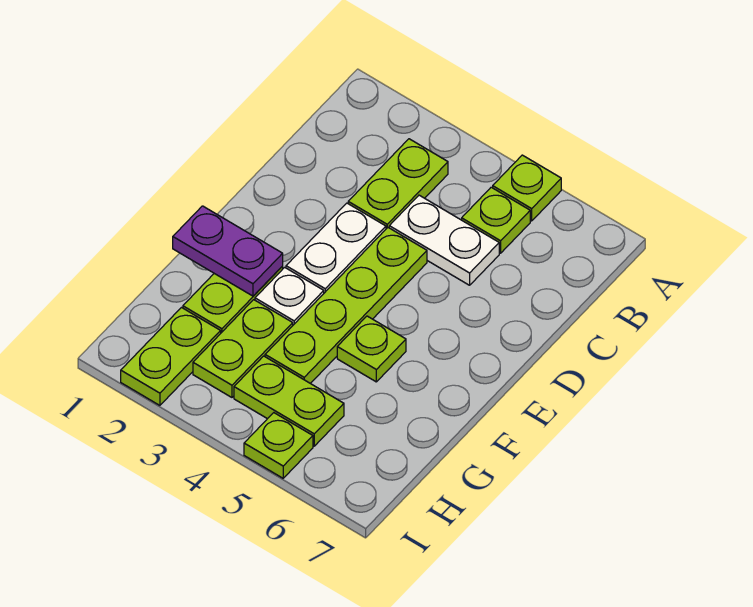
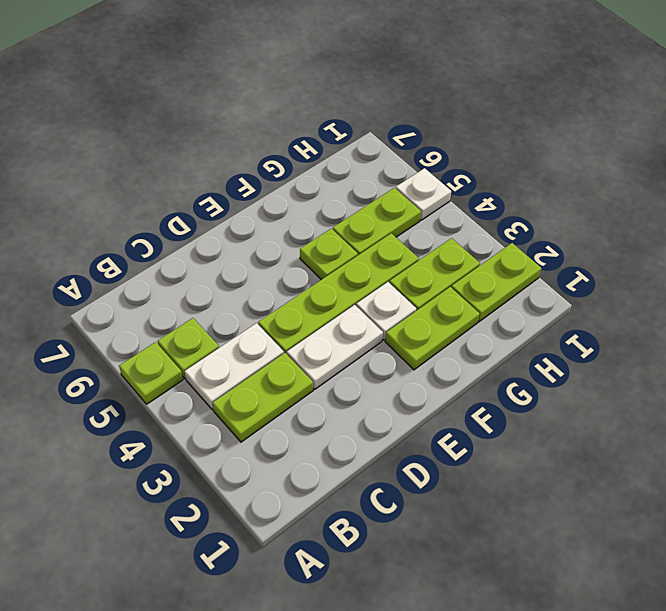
white plate C4:C5 level 1 -> white plate B4:C4 level 1
purple plate F1:F2 level 2 -> none
lime plate H4:H5 level 1 -> lime plate G5:H5 level 1
lime plate I5 level 1 -> white plate I5 level 1

